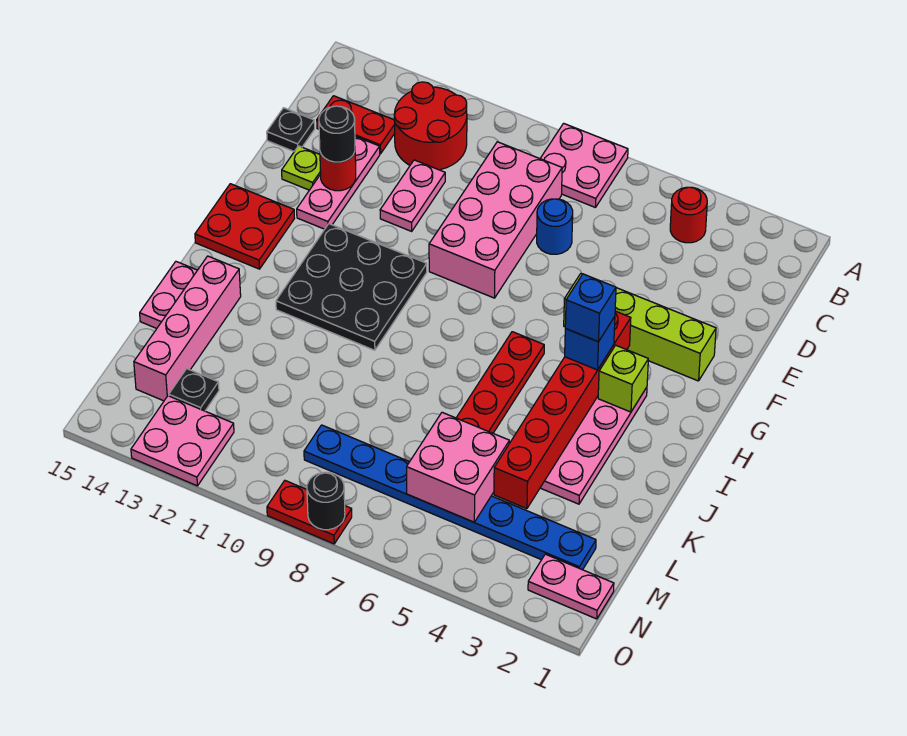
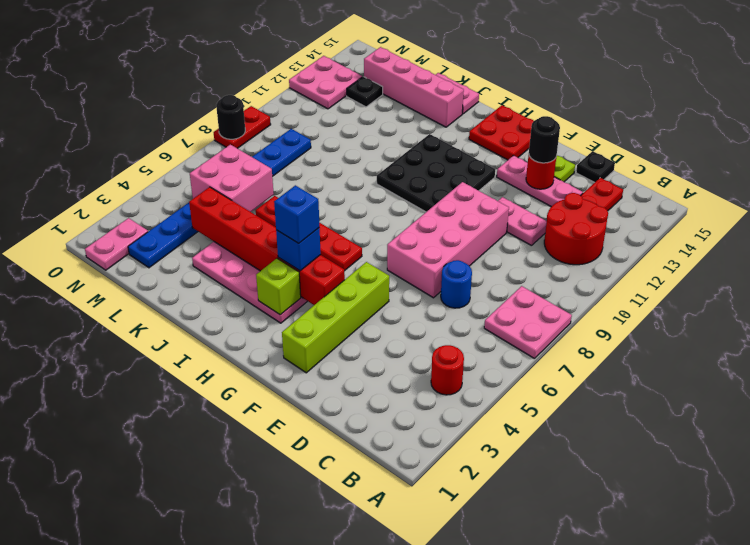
pink brick C8:F9 level 1 -> pink brick E7:F10 level 1

